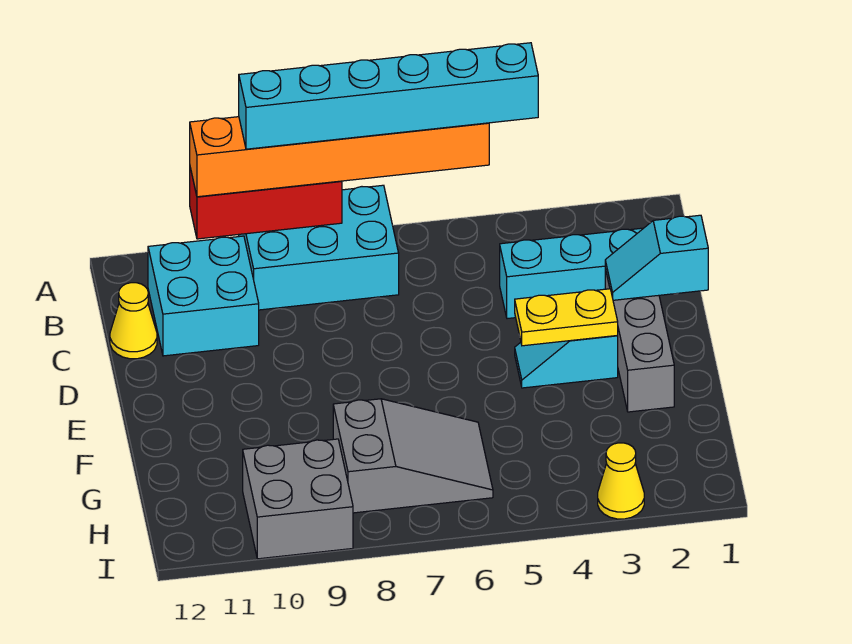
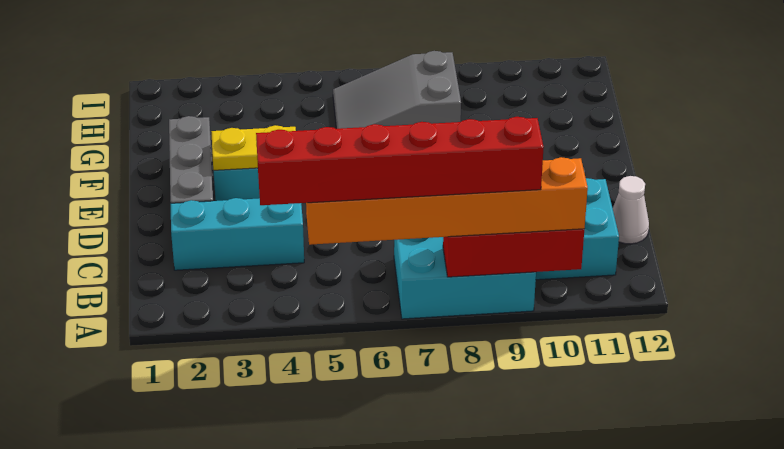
cyan brick A4:A9 level 4 -> red brick A4:A9 level 4
yellow cone C12 level 1 -> white cone C12 level 1
cyan slope D1:D2 level 2 top 1 -> none
grey brick H9:I10 level 1 -> none
yellow cone I3 level 1 -> none

